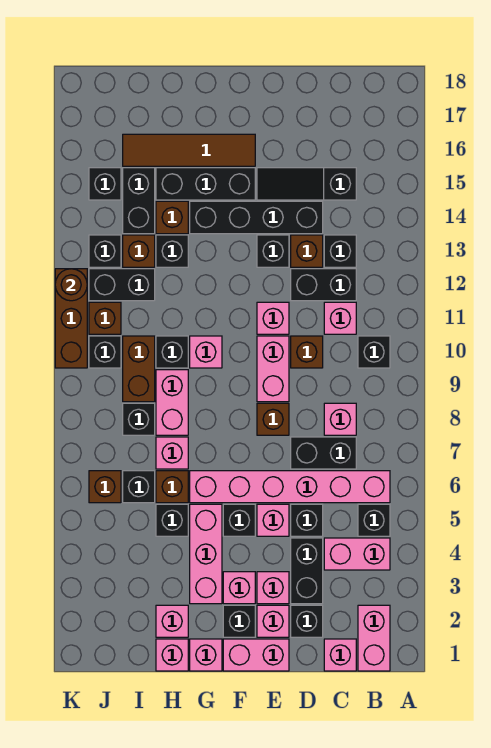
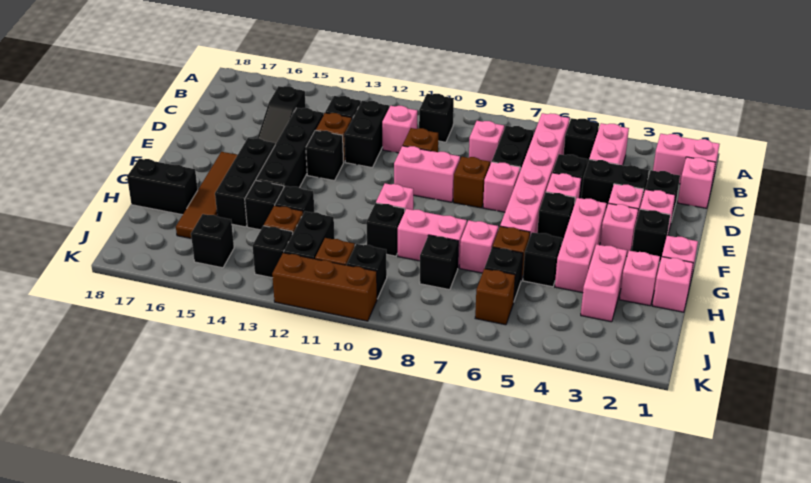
pink brick E1:F1 level 1 -> pink brick H3:I3 level 1
pink brick E11 level 1 -> pink brick E7 level 1
pink brick G3:G5 level 1 -> pink brick F4:H4 level 1
brown brick H14 level 1 -> black brick H14 level 1
brown brick I9:I10 level 1 -> none
black brick I14:I15 level 1 -> black brick H17:H18 level 1
brown round brick K12 level 2 -> none

